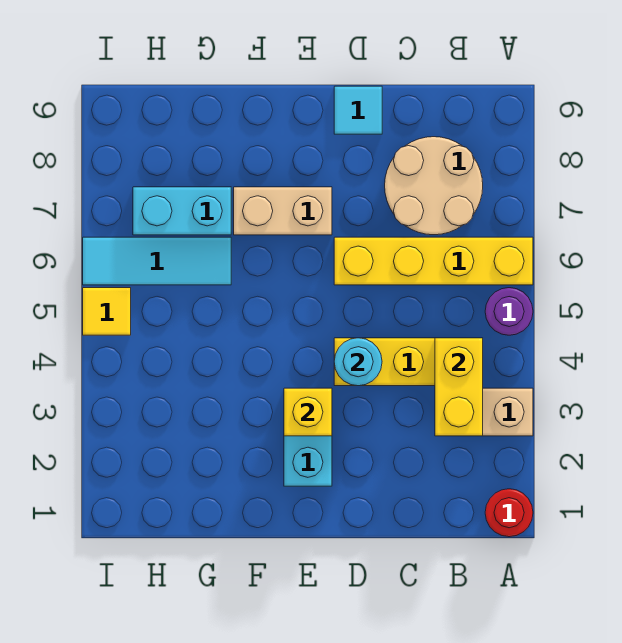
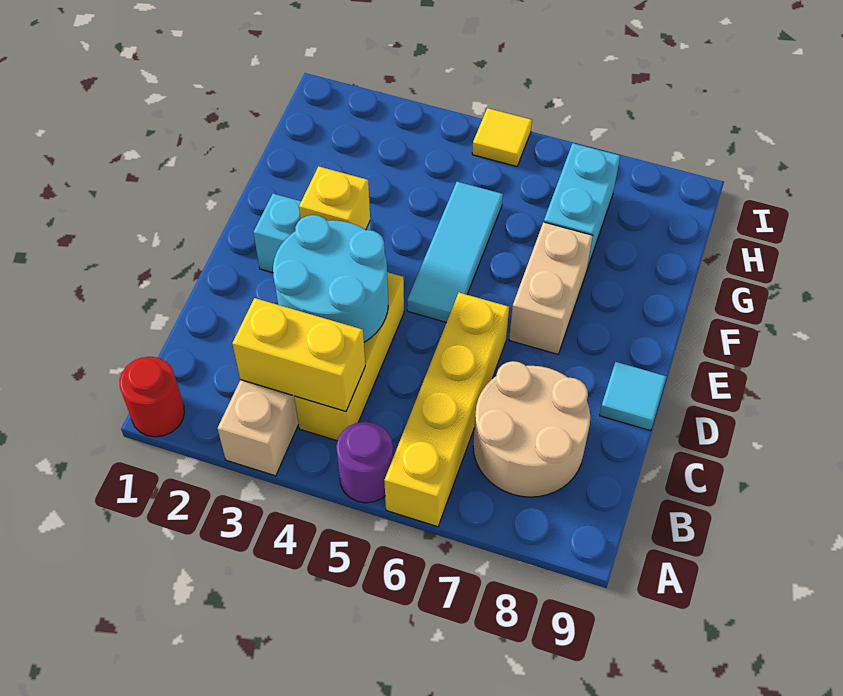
cyan round brick D4 level 2 -> cyan round brick C3:D4 level 2
cyan tile G6:I6 level 1 -> cyan tile E5:G5 level 1

